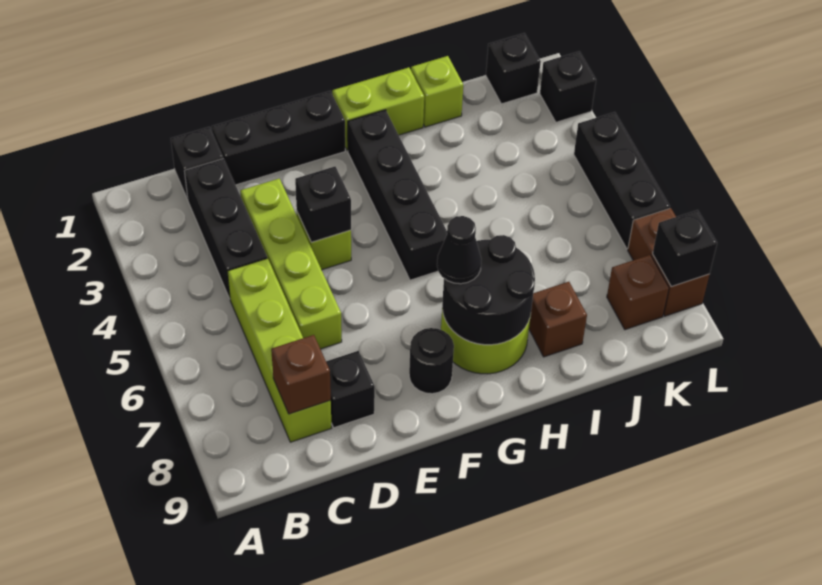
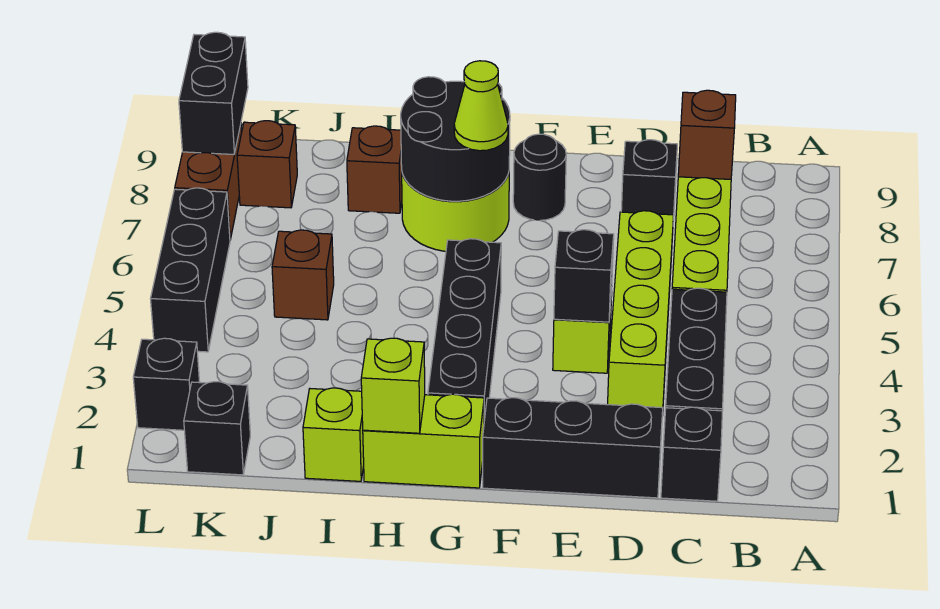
black cone G7 level 3 -> lime cone G7 level 3
none -> lime brick H1 level 2
none -> brown brick J5 level 1
black brick L8 level 2 -> black brick L8:L9 level 2

